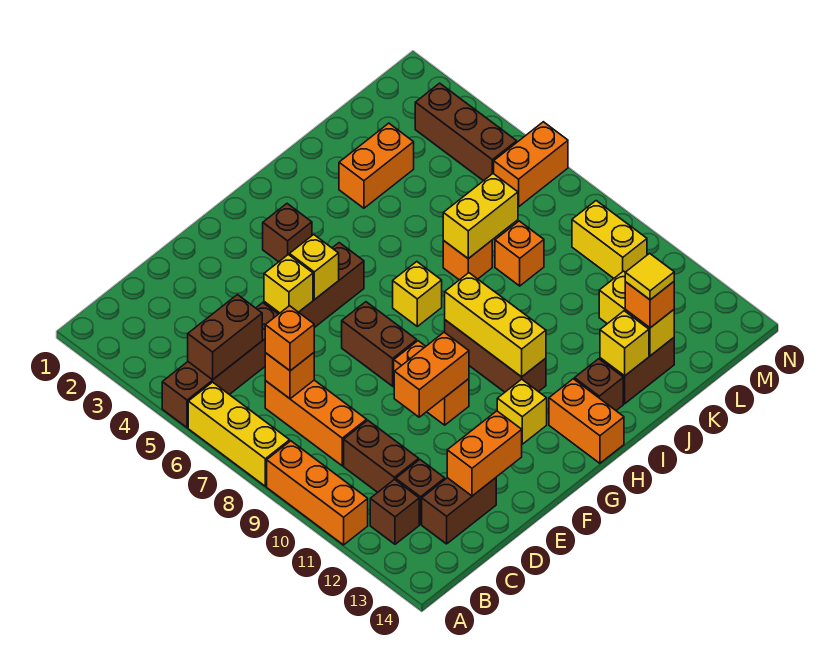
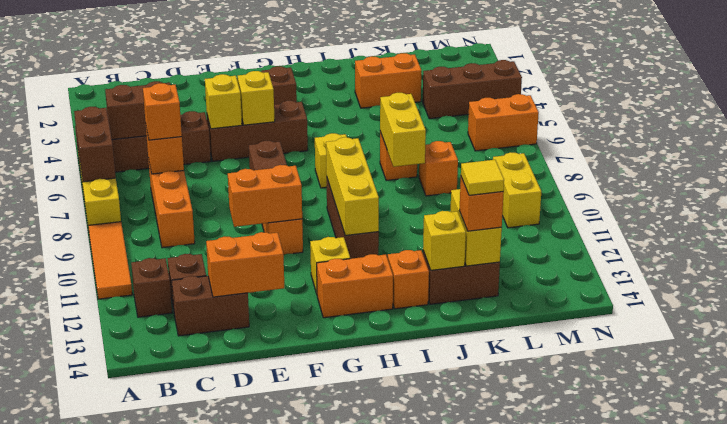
orange brick A9:A11 level 1 -> orange tile A9:A11 level 1
brown brick C10:C11 level 1 -> brown brick A6:A7 level 2
orange brick H13:H14 level 1 -> orange brick G13:H13 level 1
brown brick I13 level 1 -> orange brick I13 level 1
yellow brick J7:K7 level 2 -> yellow brick J7:J8 level 2
brown brick M3:M5 level 1 -> brown brick L4:N4 level 1

